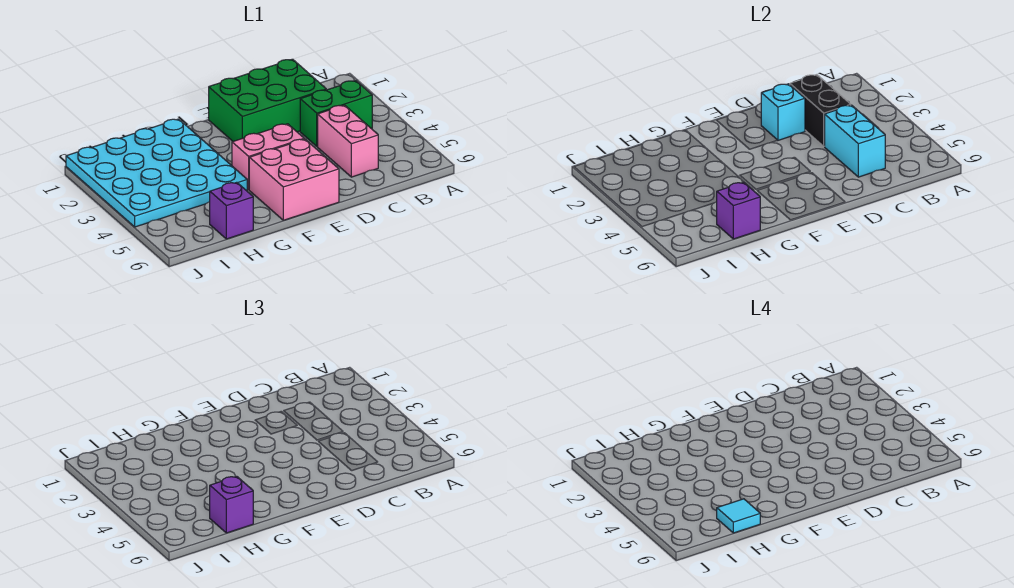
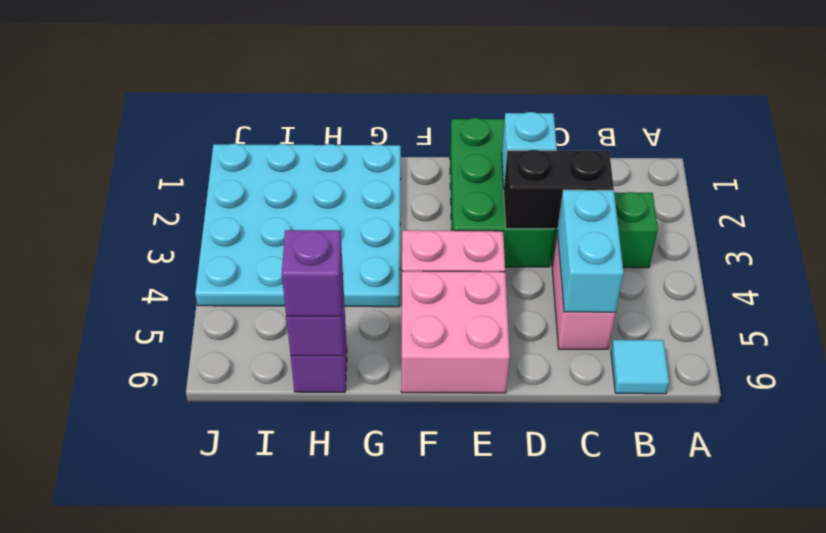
green brick C1:E2 level 1 -> green brick D1:E3 level 1
black brick C2:C3 level 2 -> black brick C3:D3 level 2
cyan tile H6 level 4 -> cyan tile B6 level 1

